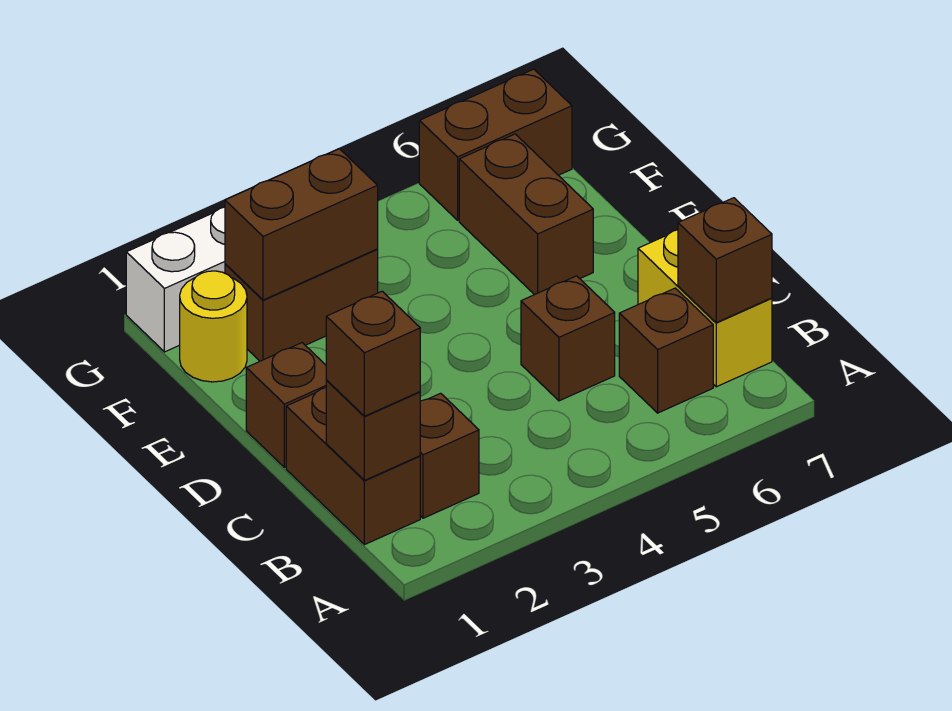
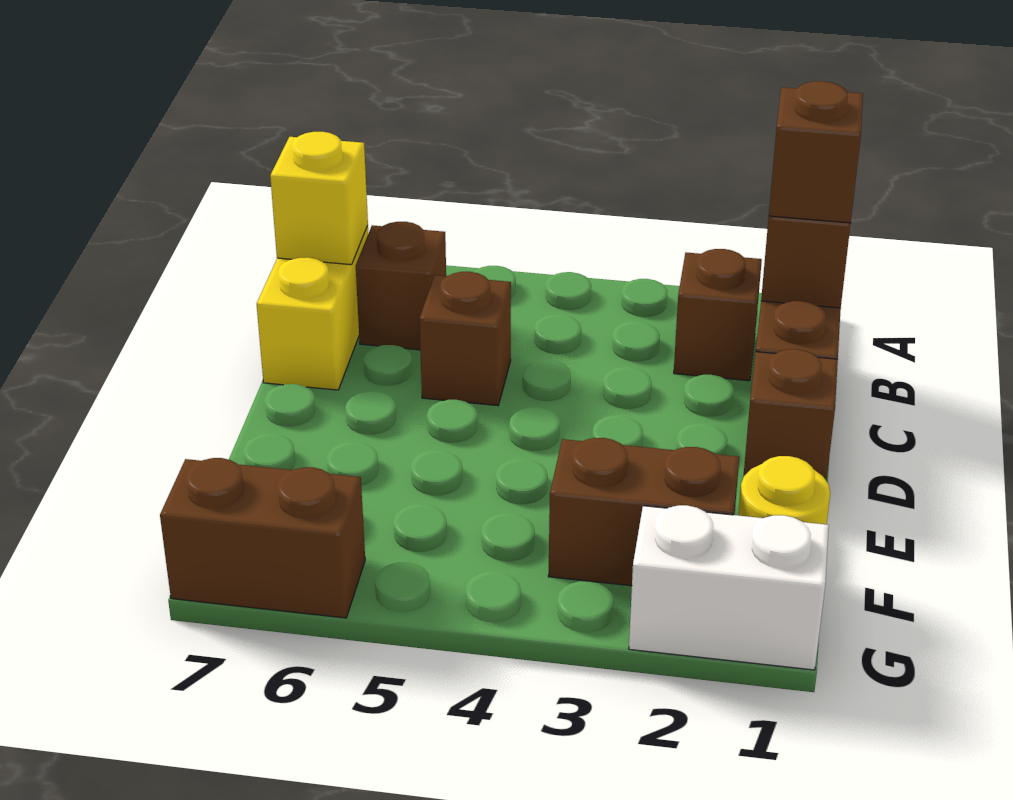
brown brick B7 level 2 -> yellow brick B7 level 2
brown brick E6:F6 level 1 -> none
brown brick F2:F3 level 2 -> none

